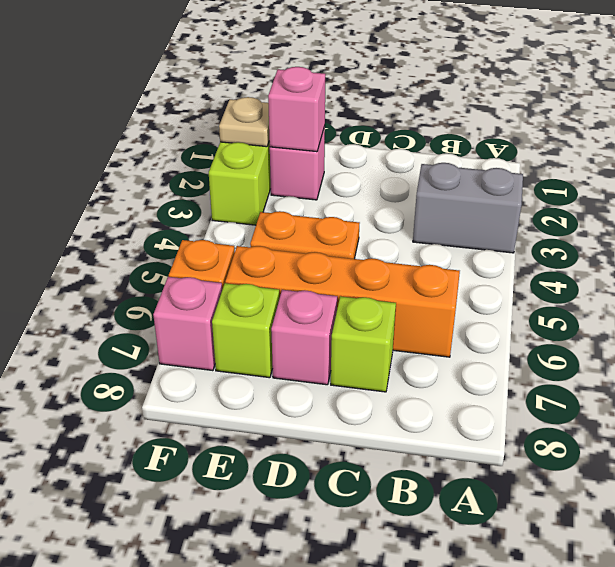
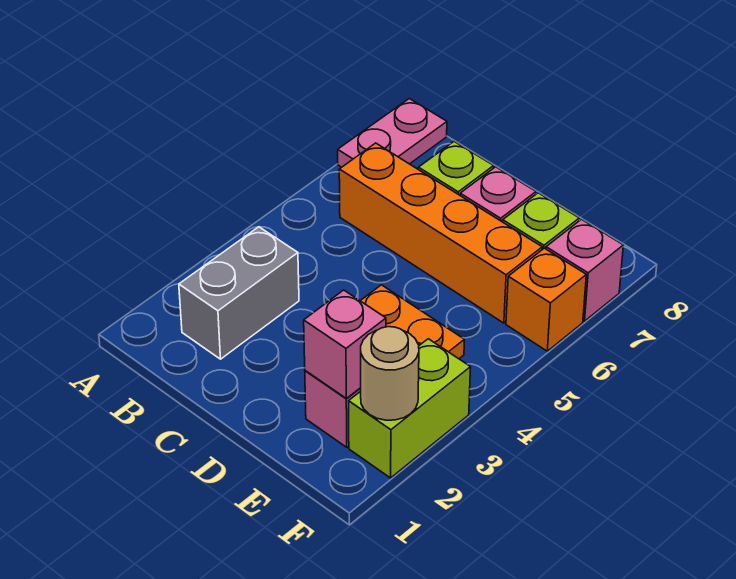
grey brick A3:B3 level 1 -> grey brick B2:B3 level 1
none -> pink plate A7:A8 level 1
tan plate F2 level 2 -> tan round brick F2 level 2

